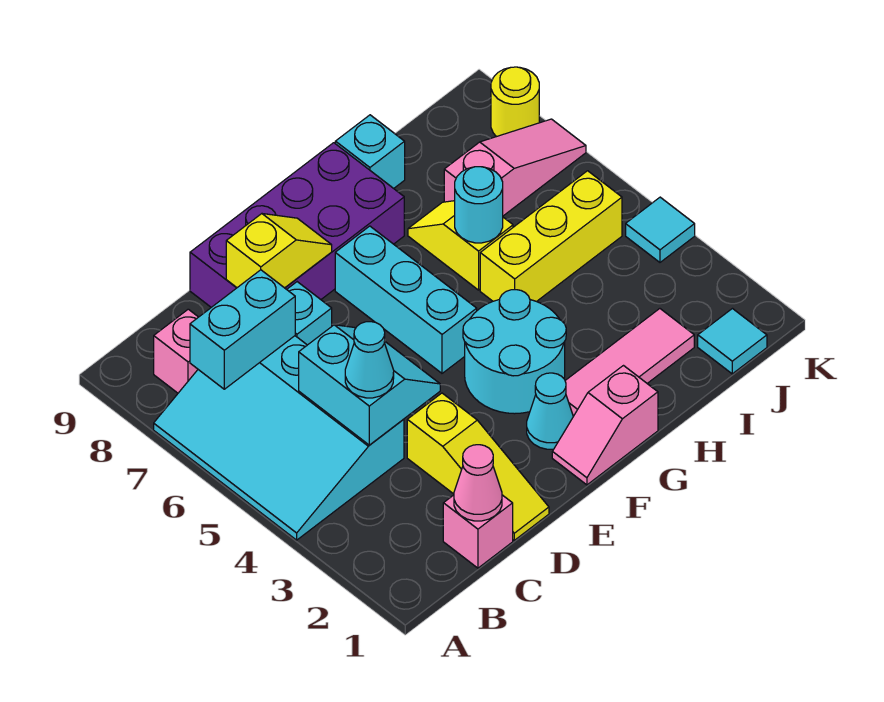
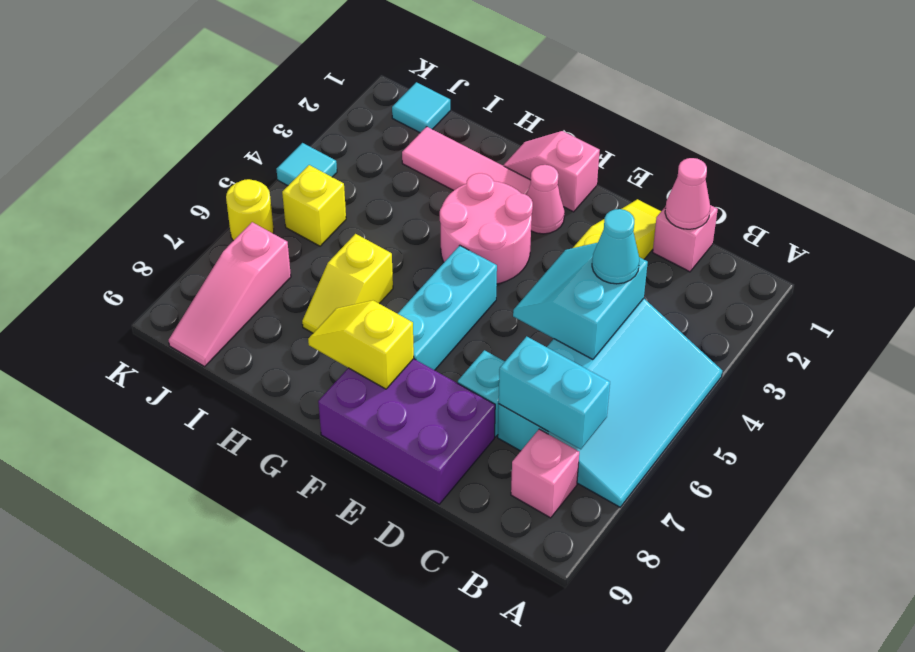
purple brick D8:G9 level 1 -> purple brick D8:F9 level 1
yellow slope D8:E8 level 2 top D -> yellow slope F8:G8 level 2 top F
pink slope F1:G1 level 1 top G -> pink slope F1:G1 level 1 top F
cyan cone F2 level 1 -> pink cone F2 level 1
cyan round brick F3:G4 level 1 -> pink round brick F3:G4 level 1
yellow brick H5:J5 level 1 -> yellow brick J5 level 1
cyan round brick H6 level 2 -> none
cyan brick H9 level 1 -> none
pink slope I7:K7 level 1 top I -> pink slope J7:J9 level 1 top 7
yellow round brick K8 level 1 -> yellow round brick K6 level 1

